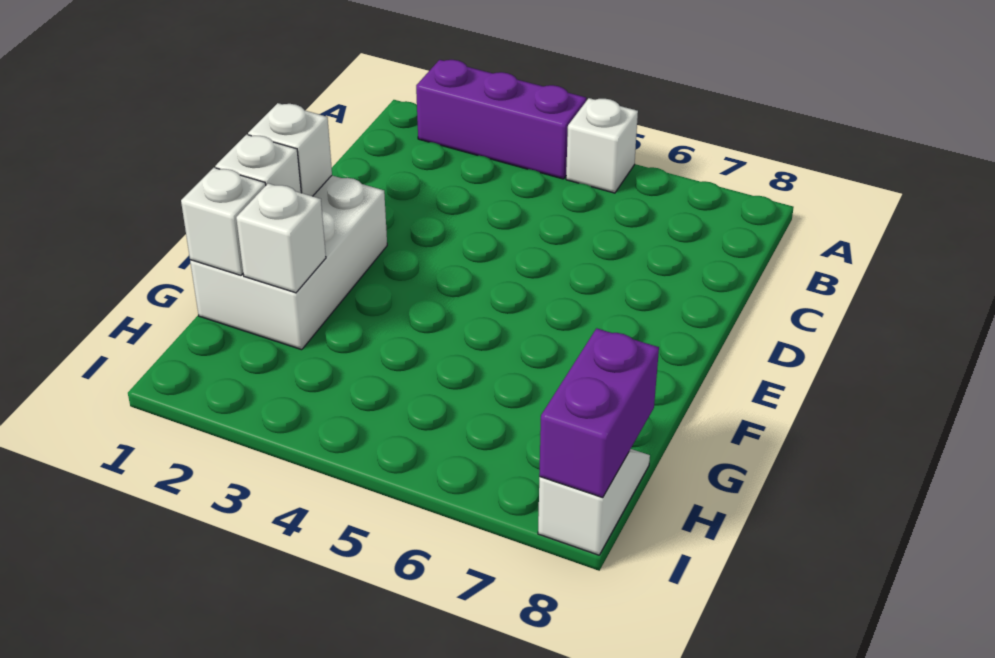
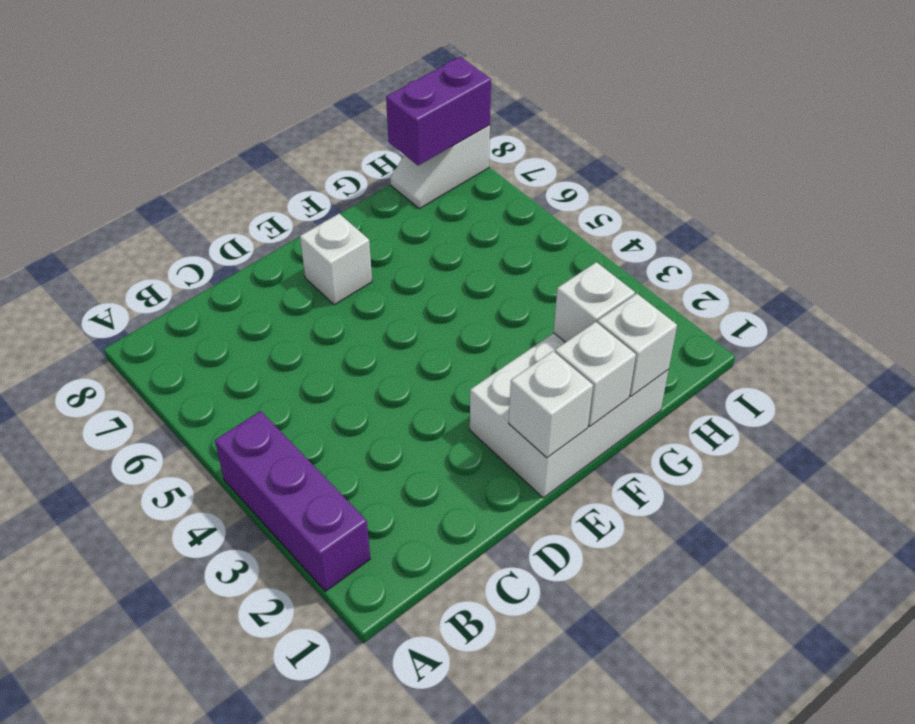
white brick A5 level 1 -> white brick E7 level 1

